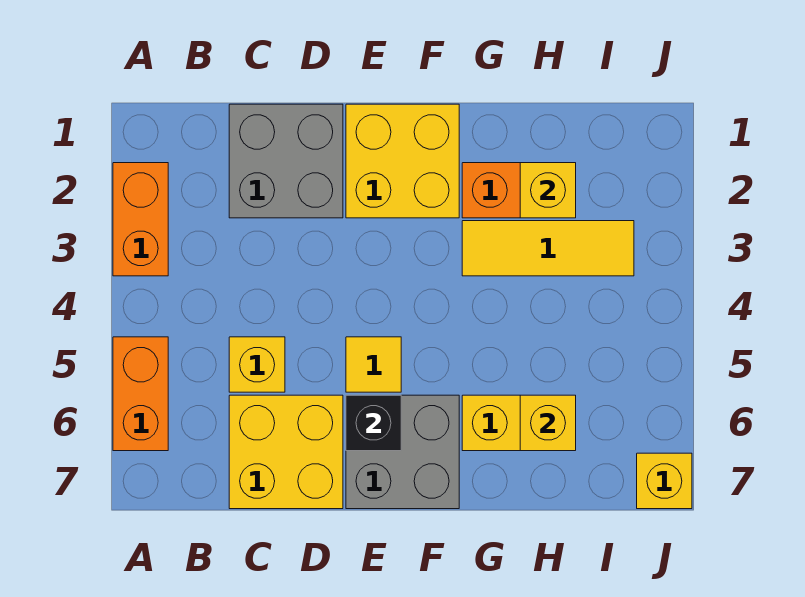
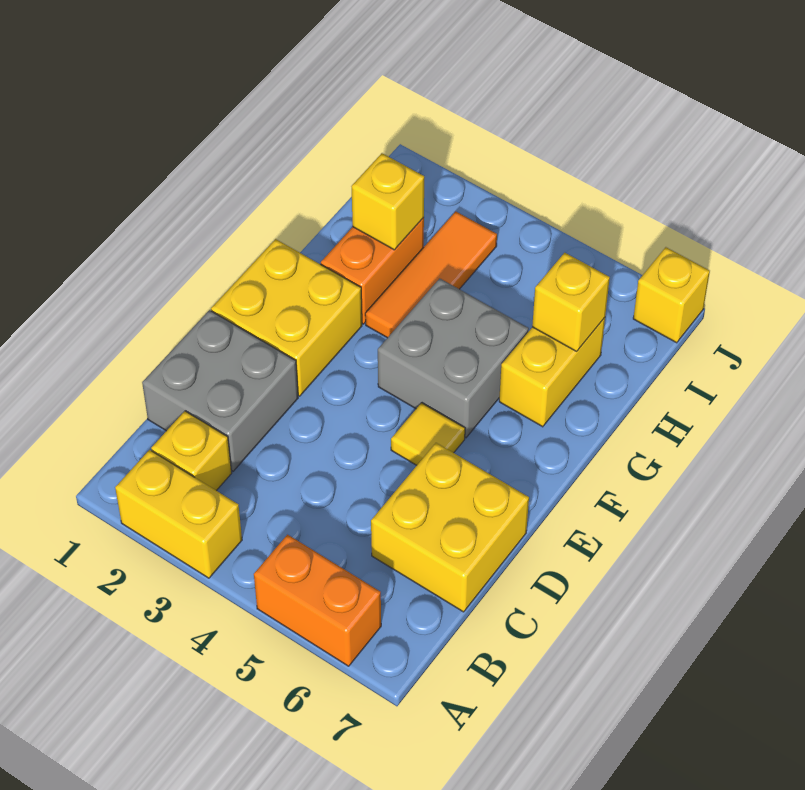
orange brick A2:A3 level 1 -> yellow brick A2:A3 level 1
yellow brick C5 level 1 -> yellow brick B2 level 1
grey brick E6:F7 level 1 -> grey brick F4:G5 level 1
black brick E6 level 2 -> none
yellow tile G3:I3 level 1 -> orange tile G3:I3 level 1

